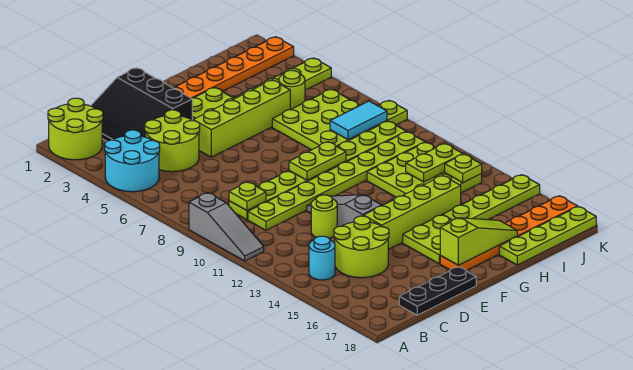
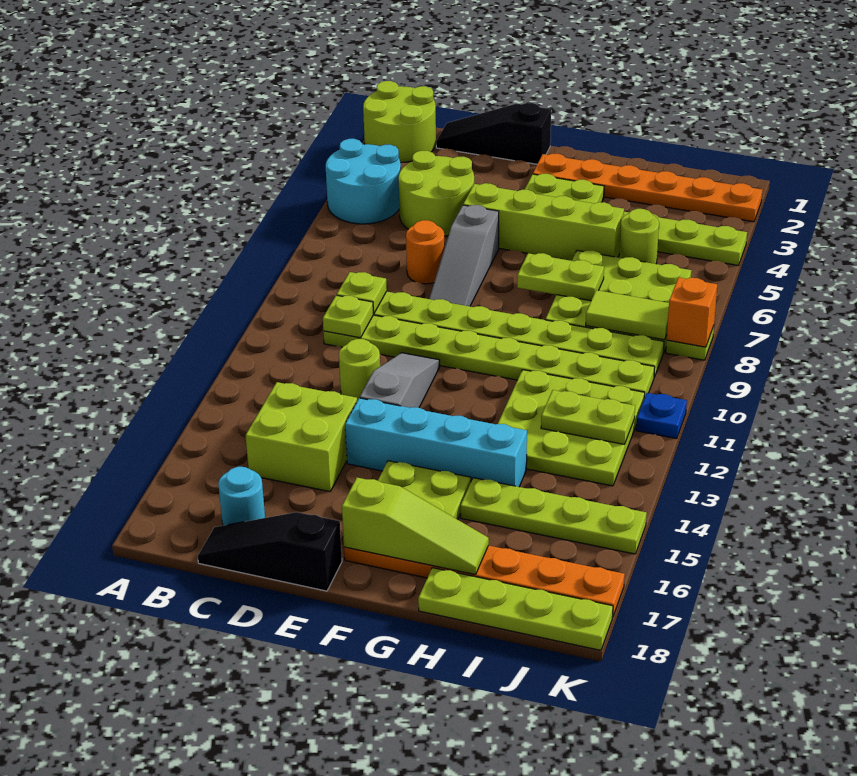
grey slope A9:A11 level 1 top 9 -> grey slope E6:E8 level 1 top 6
cyan round brick B14 level 1 -> cyan round brick C17 level 1
black slope C1:E3 level 1 top E -> black slope C1:E1 level 1 top E
lime round brick C14:D15 level 1 -> lime brick C14:D15 level 1
black plate C18:E18 level 1 -> black slope C18:E18 level 1 top E
none -> orange round brick D7 level 1
lime brick E14:H14 level 1 -> cyan brick E14:H14 level 1
lime plate F9:G9 level 2 -> lime plate G7:H7 level 2
cyan tile I8:J8 level 2 -> lime tile I8:J8 level 2
lime plate J13 level 2 -> lime plate C10 level 2
none -> orange brick K8 level 2
none -> blue plate K11 level 1

